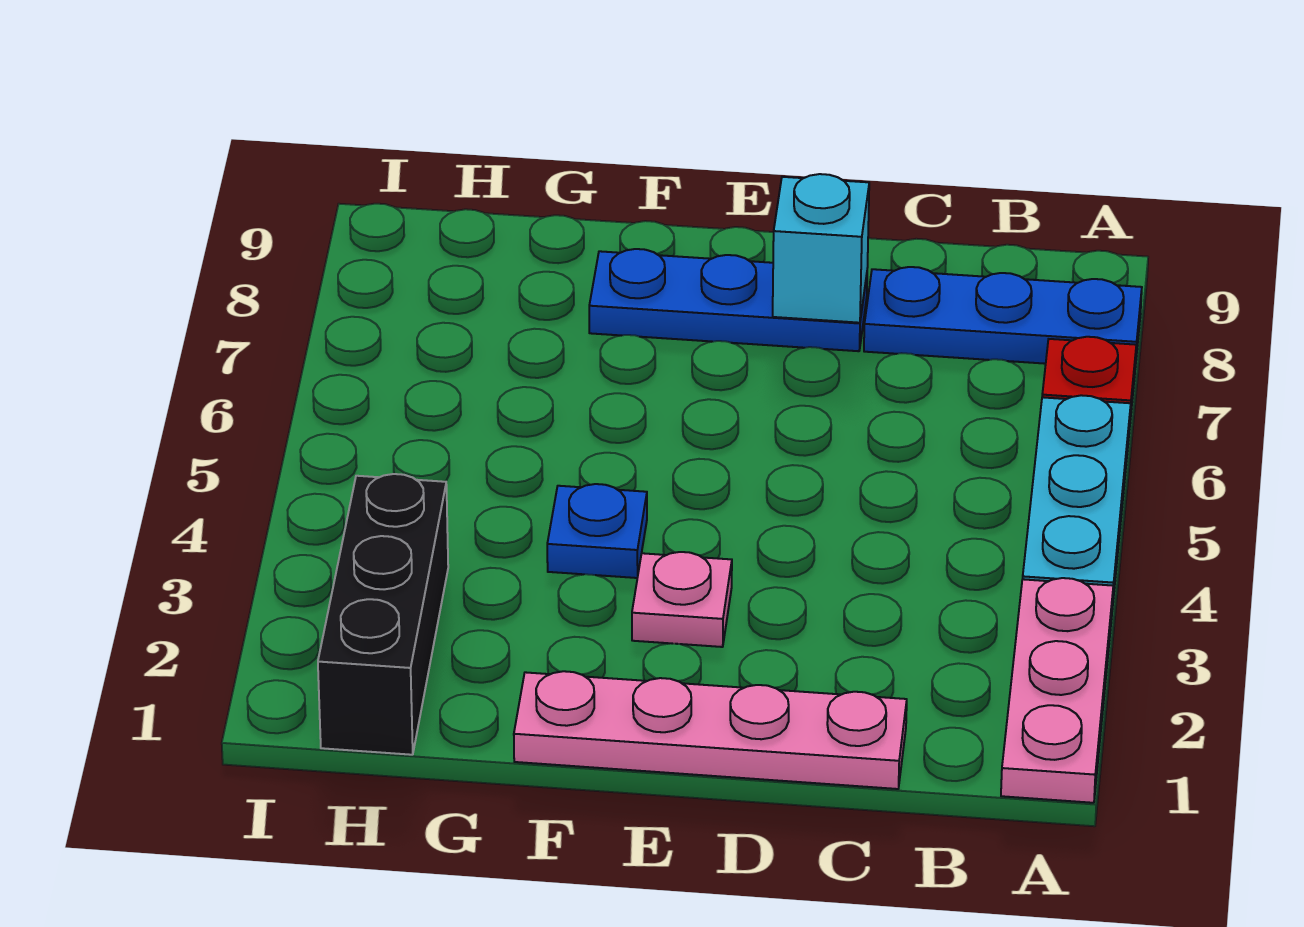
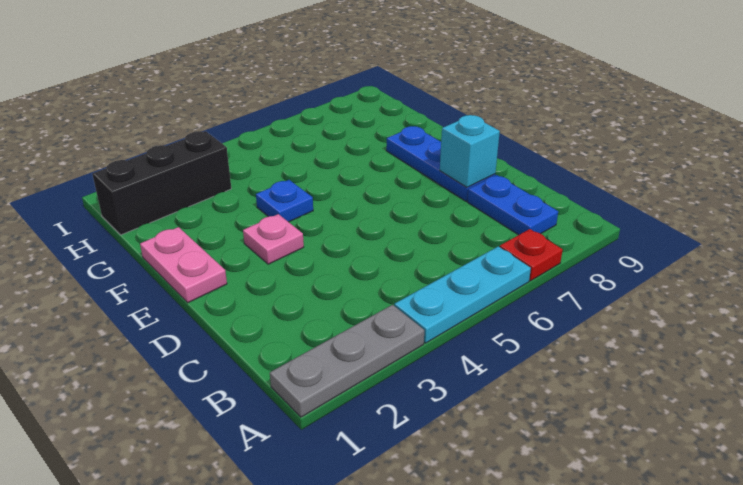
pink plate A1:A3 level 1 -> grey plate A1:A3 level 1
blue plate A8:C8 level 1 -> blue plate B8:C8 level 1
pink plate C1:F1 level 1 -> pink plate E1:F1 level 1

